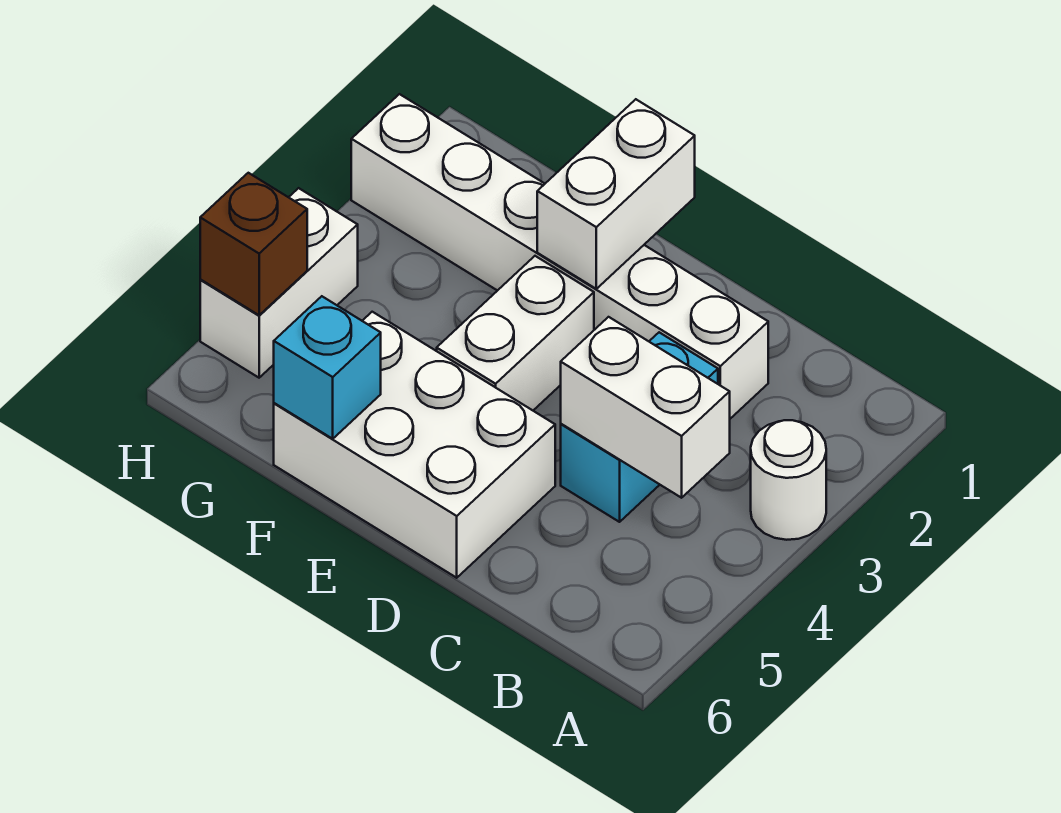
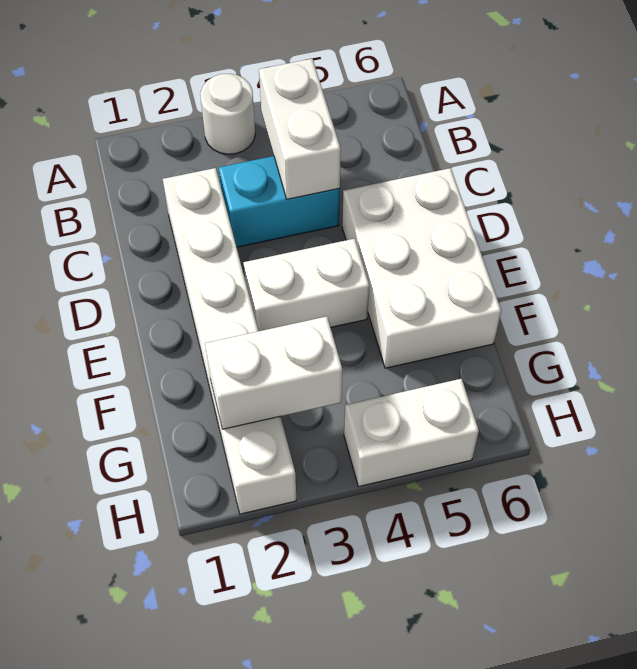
white brick E1:E2 level 2 -> white brick G2:G3 level 2
cyan brick F6 level 2 -> none
brown brick H5 level 2 -> none

